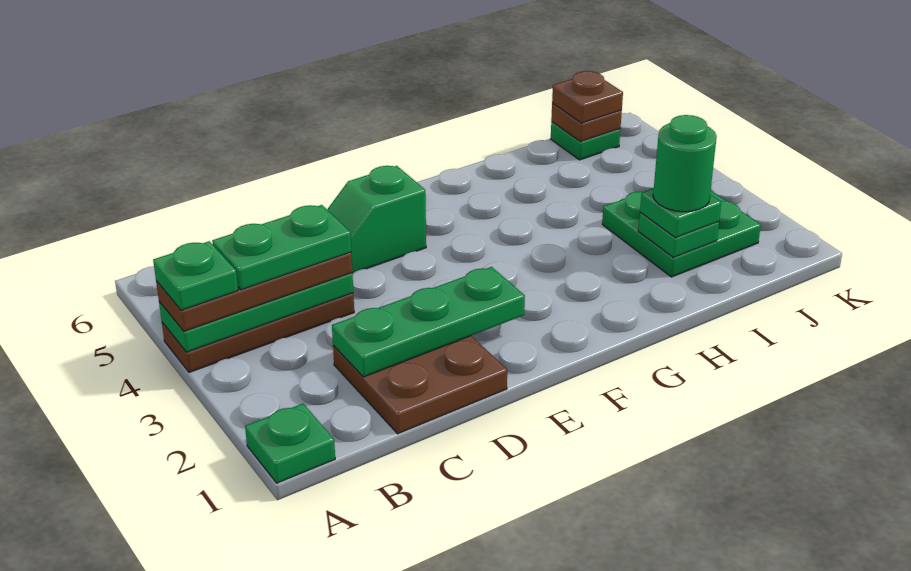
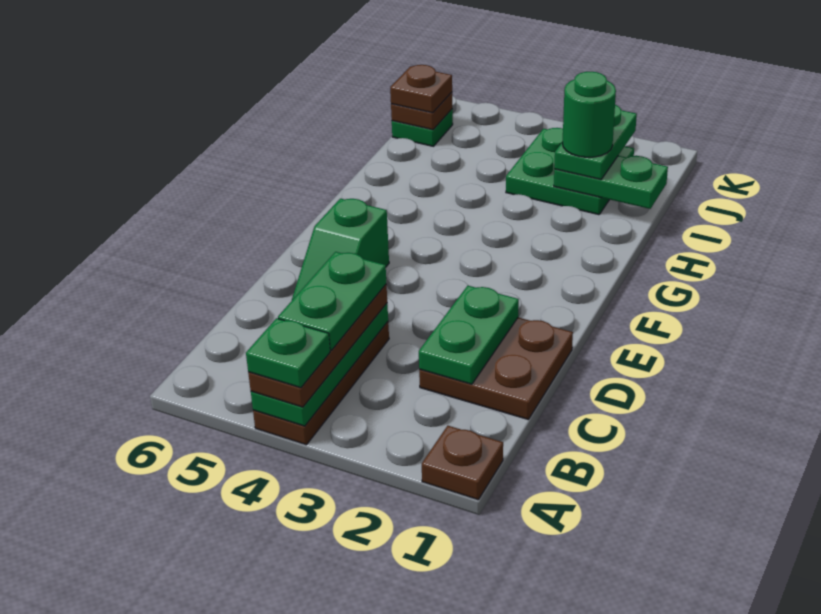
green plate A1 level 1 -> brown plate A1 level 1
green plate C2:E2 level 2 -> green plate C2:D2 level 2
green plate I2 level 2 -> green plate I1:I2 level 2
green plate I2 level 3 -> green plate I2:J2 level 3

